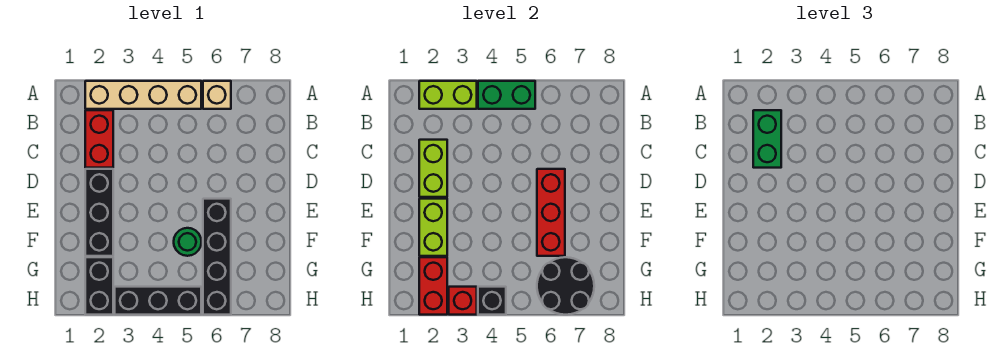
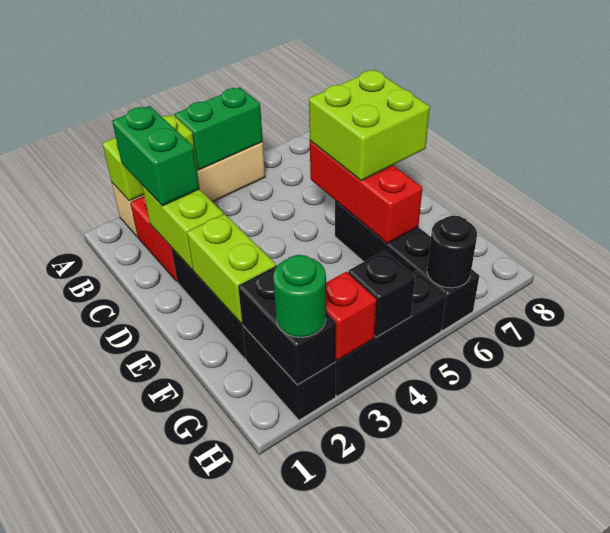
tan brick A6 level 1 -> none
none -> lime brick D6:E7 level 3
green round brick F5 level 1 -> green round brick H2 level 3
red brick G2:H2 level 2 -> black brick G2:H2 level 2
black round brick G6:H7 level 2 -> black round brick H6 level 2

